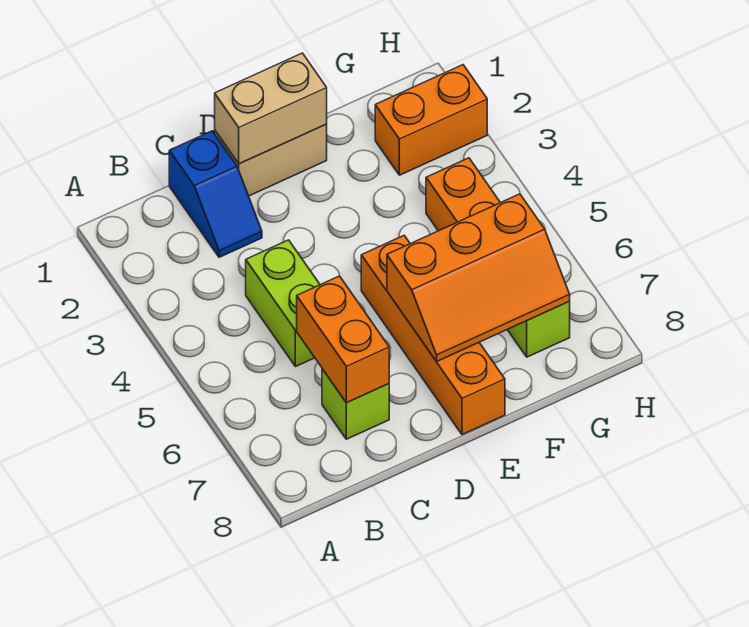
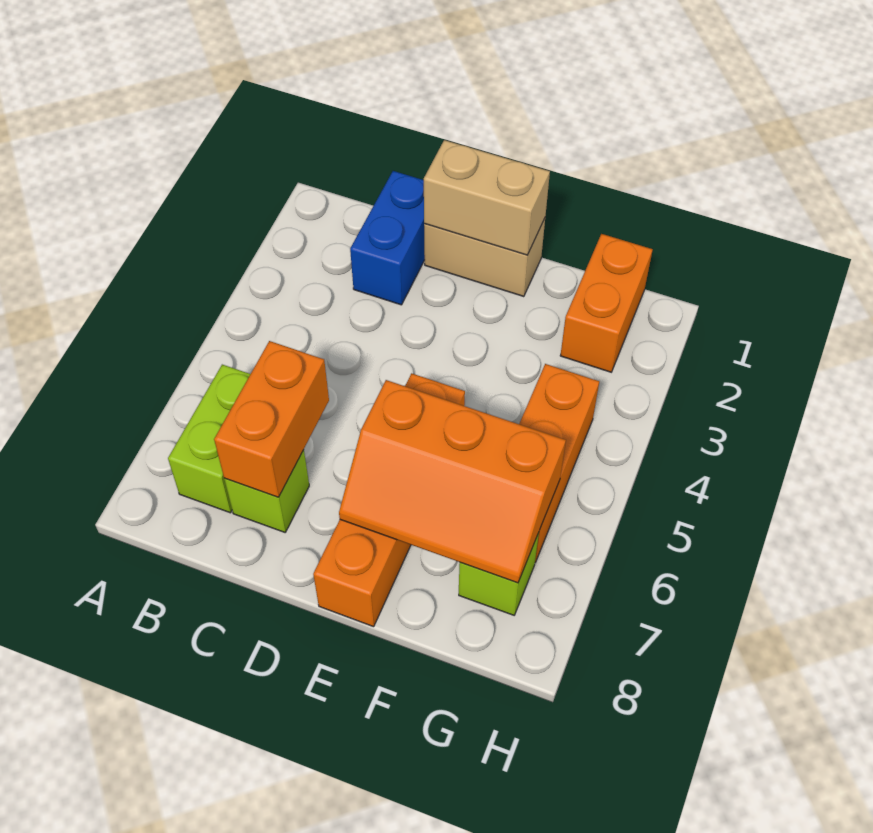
blue slope C1:C2 level 1 top 1 -> blue brick C1:C2 level 1
lime brick C4:C5 level 1 -> lime brick B6:B7 level 1
orange brick G2:H2 level 1 -> orange brick G1:G2 level 1

